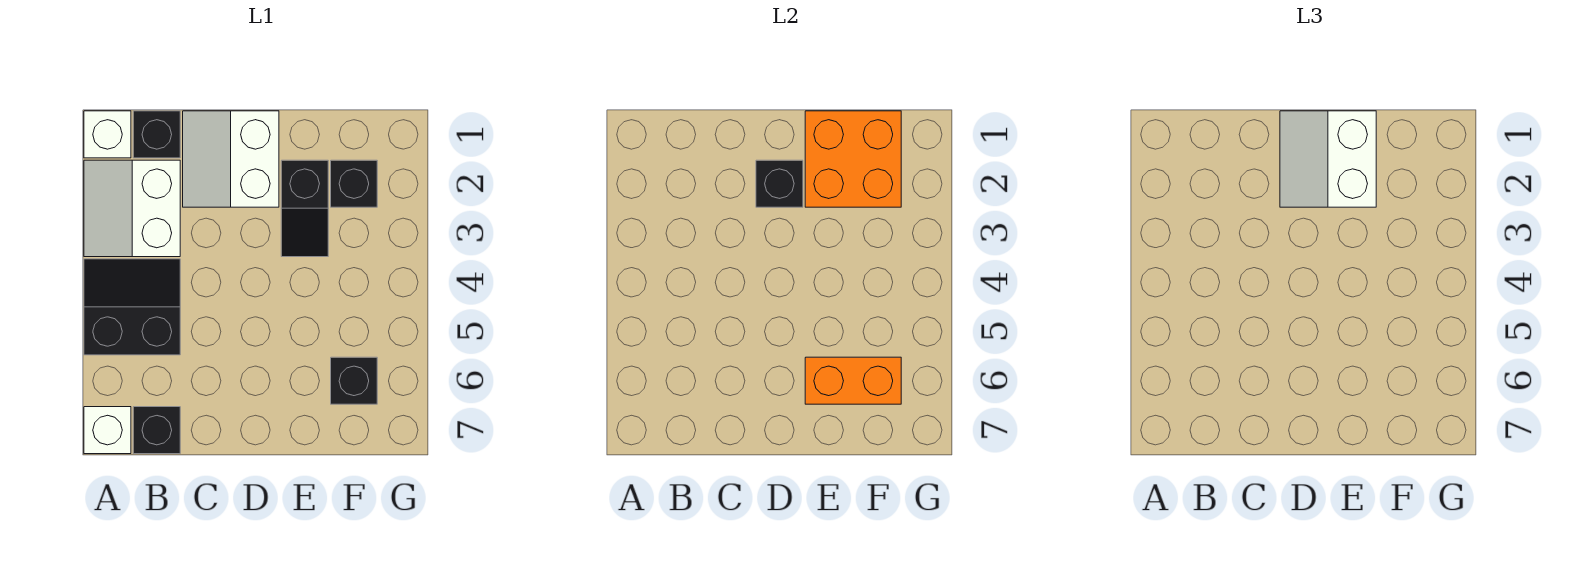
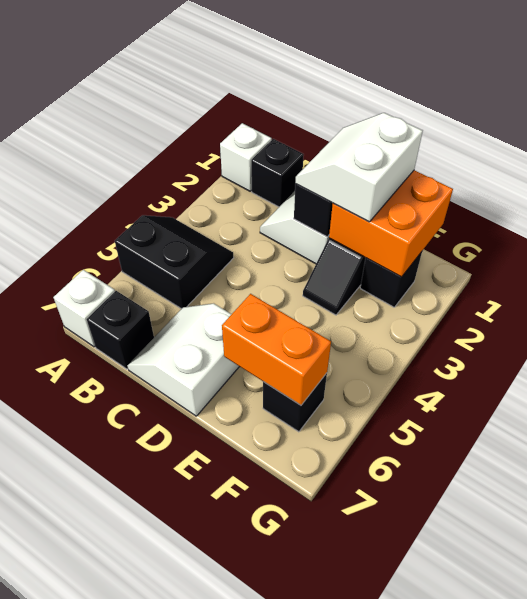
white slope A2:B3 level 1 top B -> white slope C6:D7 level 1 top D

